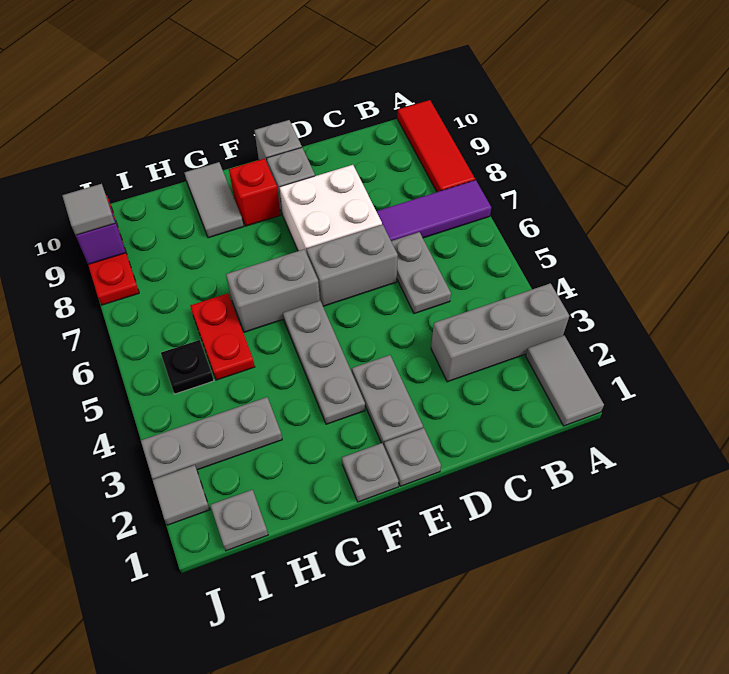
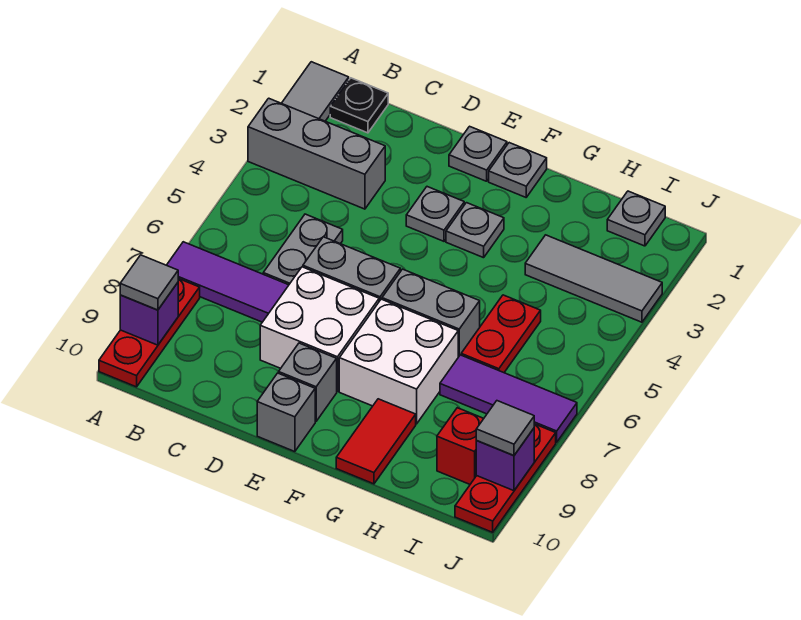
red tile A8:A10 level 1 -> red plate A8:A10 level 1
none -> purple brick A9 level 2
grey plate E2:E3 level 1 -> grey plate E3 level 1
grey plate F3:F5 level 1 -> grey plate F3 level 1
none -> white brick F7:G8 level 1
red brick F9 level 1 -> red brick I9 level 1
grey tile G9:G10 level 1 -> red tile G9:G10 level 1
grey plate H3:J3 level 1 -> grey tile H3:J3 level 1
none -> purple tile H7:J7 level 1
black plate I5 level 1 -> black plate B1 level 1
grey tile J2 level 1 -> grey tile A9 level 3

